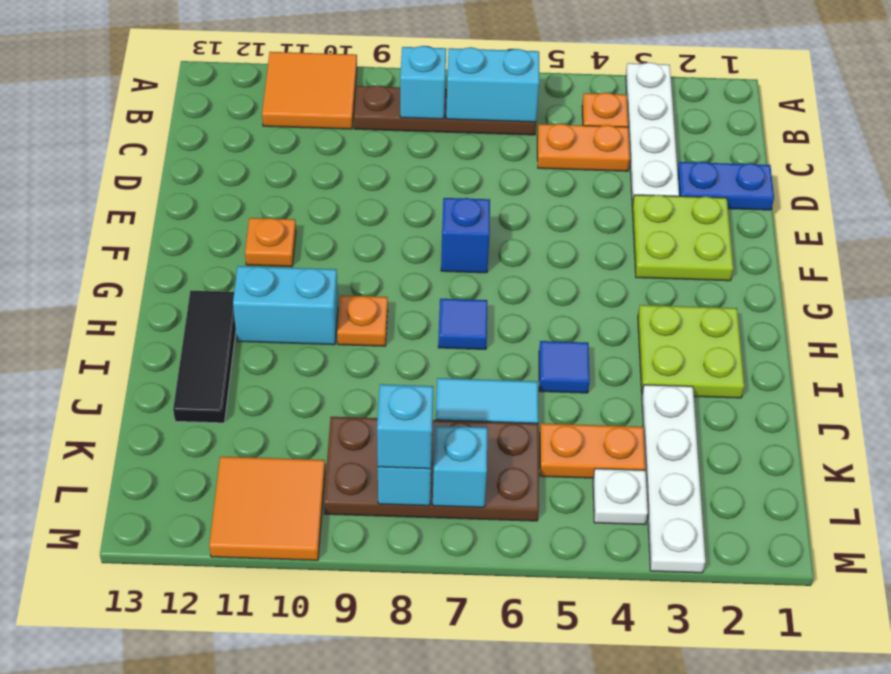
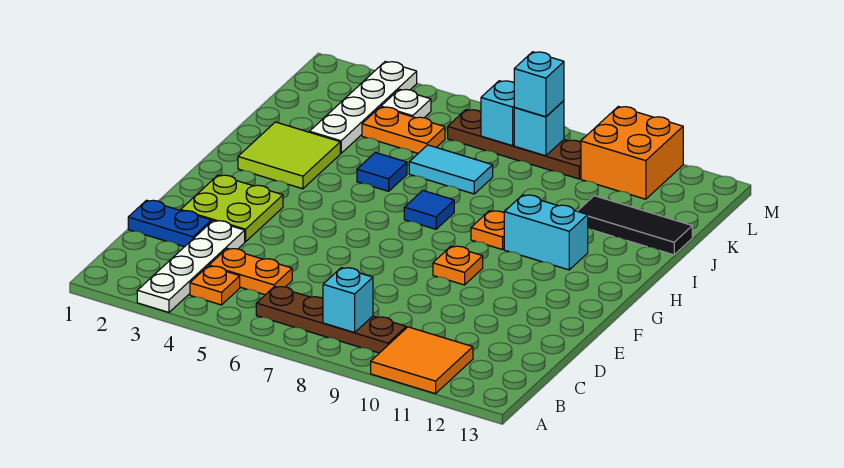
cyan brick B6:B7 level 2 -> none
blue brick F7 level 1 -> none
orange plate F11 level 1 -> orange plate F9 level 1
lime plate H2:I3 level 1 -> lime tile H2:I3 level 1
black tile H12:J12 level 1 -> black tile J11:J13 level 1
brown plate K6:L9 level 1 -> brown plate L6:L9 level 1
orange tile L10:M11 level 1 -> orange brick L10:M11 level 1

